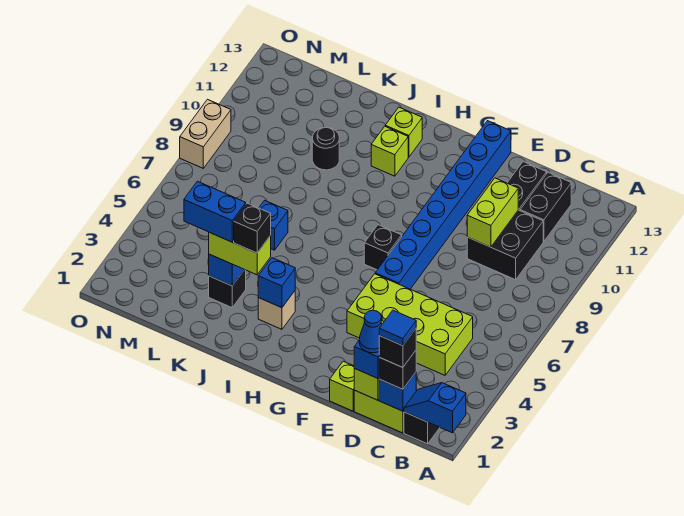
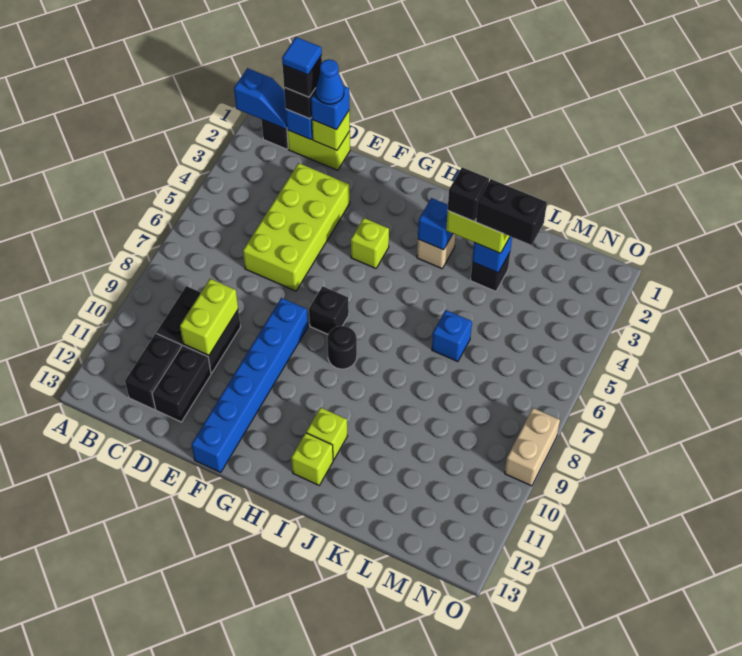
lime brick C4:F5 level 1 -> lime brick D3:E6 level 1
lime brick E1 level 1 -> lime brick G4 level 1
blue brick F6:F13 level 1 -> blue brick F8:F13 level 1
blue brick K3:L3 level 4 -> black brick K3:L3 level 4
black round brick K10 level 1 -> black round brick H8 level 1

